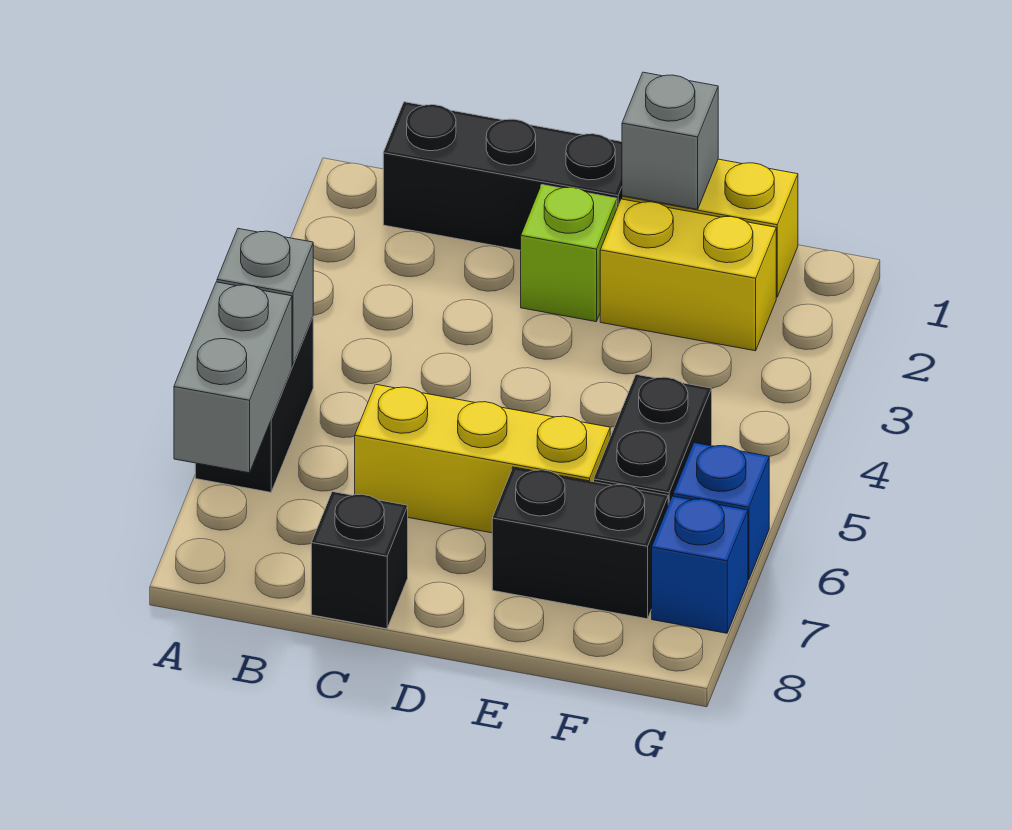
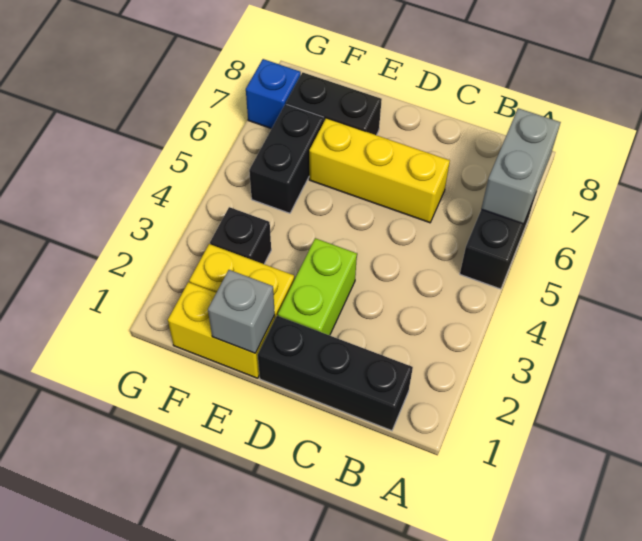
grey brick A5 level 2 -> none
black brick C8 level 1 -> black brick F3 level 1
lime brick D2 level 1 -> lime brick D2:D3 level 1
blue brick G6 level 1 -> none

